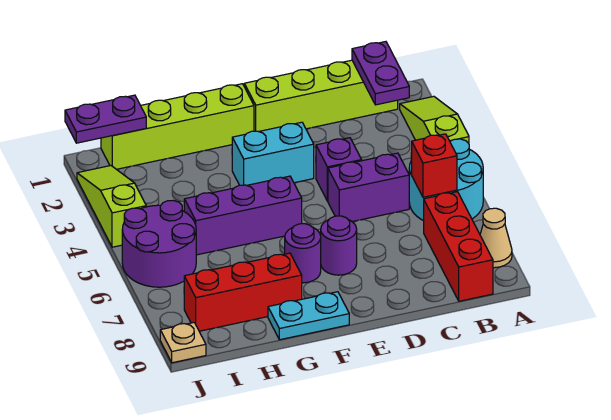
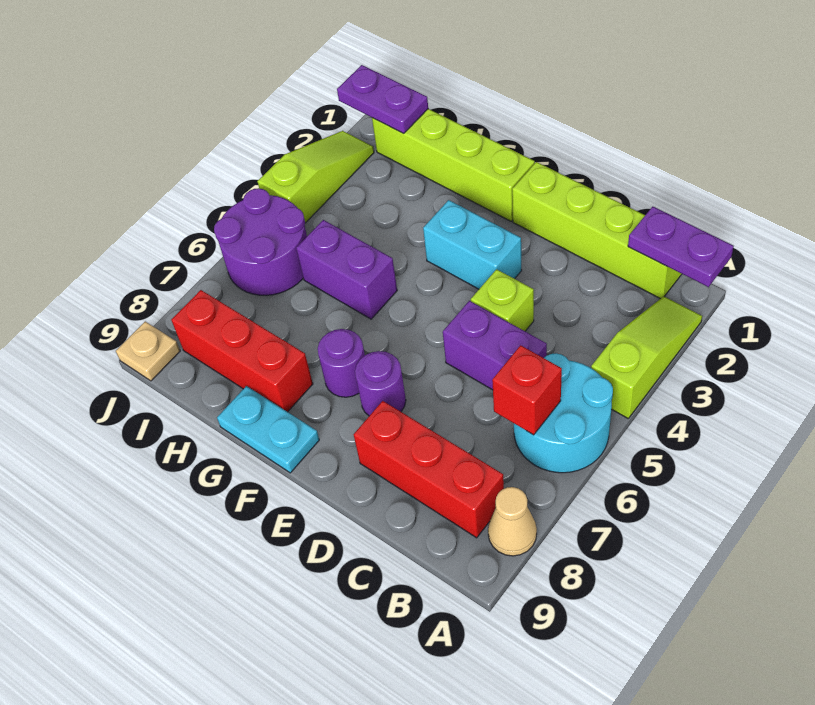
purple plate B1:B2 level 2 -> purple plate A1:B1 level 2
red brick B7:B9 level 1 -> red brick B8:D8 level 1
purple brick D4 level 1 -> lime brick D4 level 1
purple brick F5:H5 level 1 -> purple brick G5:H5 level 1

